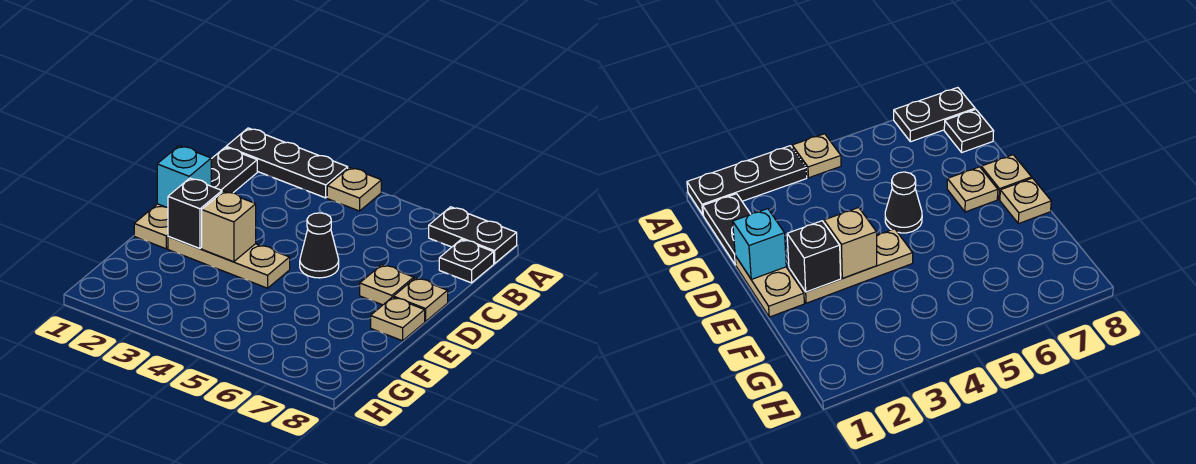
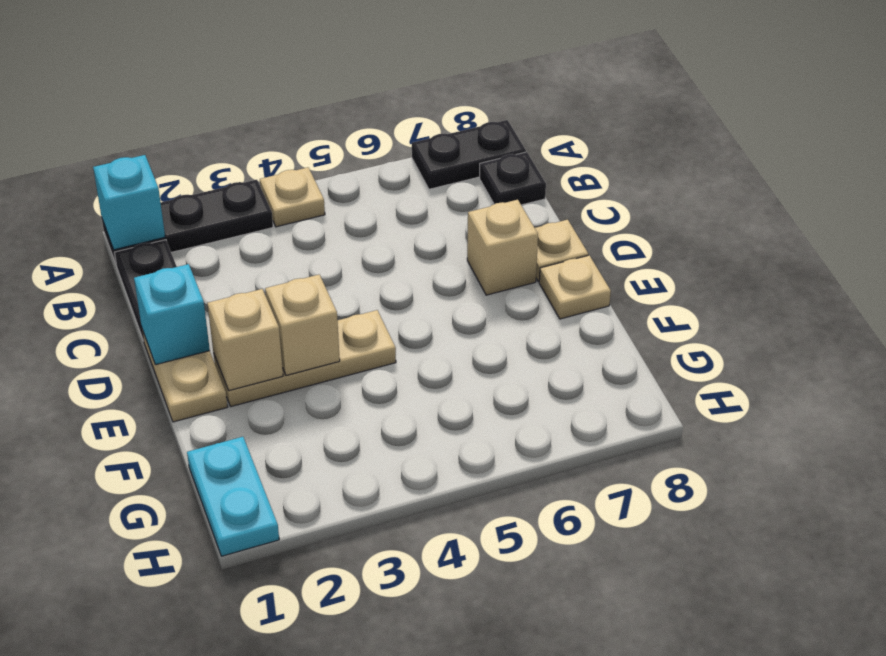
none -> cyan brick A1 level 2
black cone D5 level 1 -> none
tan plate D7 level 1 -> tan brick D7 level 1
black brick E2 level 2 -> tan brick E2 level 2
none -> cyan plate G1:H1 level 1

